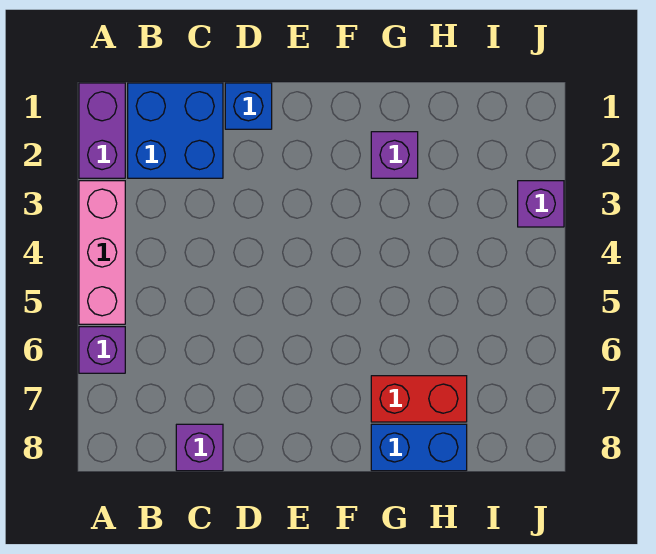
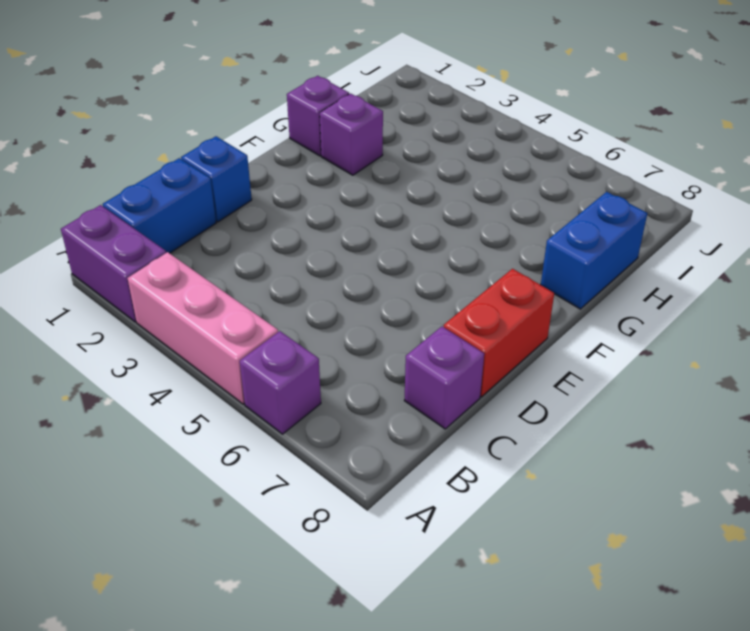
blue brick B1:C2 level 1 -> blue brick B1:C1 level 1
red brick G7:H7 level 1 -> red brick D8:E8 level 1
purple brick J3 level 1 -> purple brick G1 level 1

